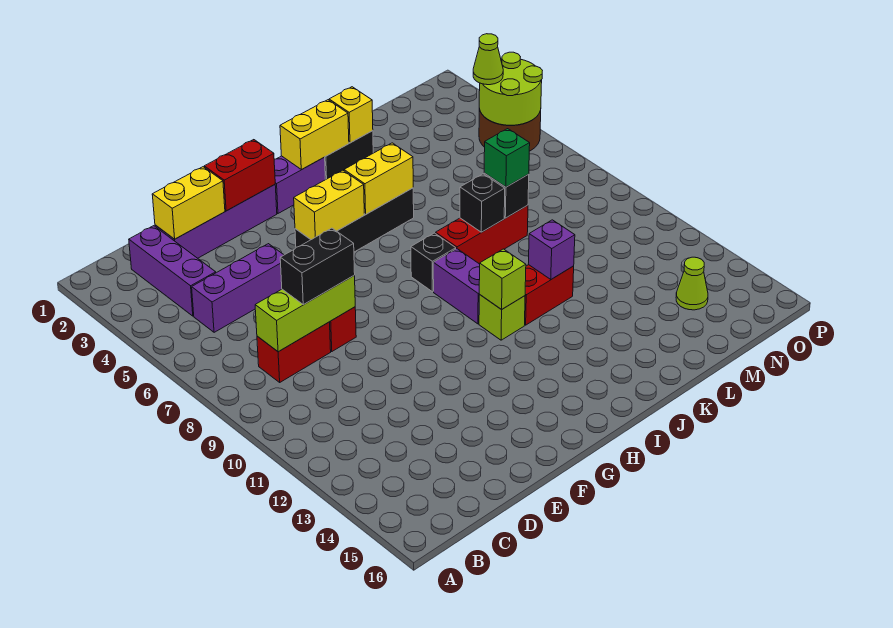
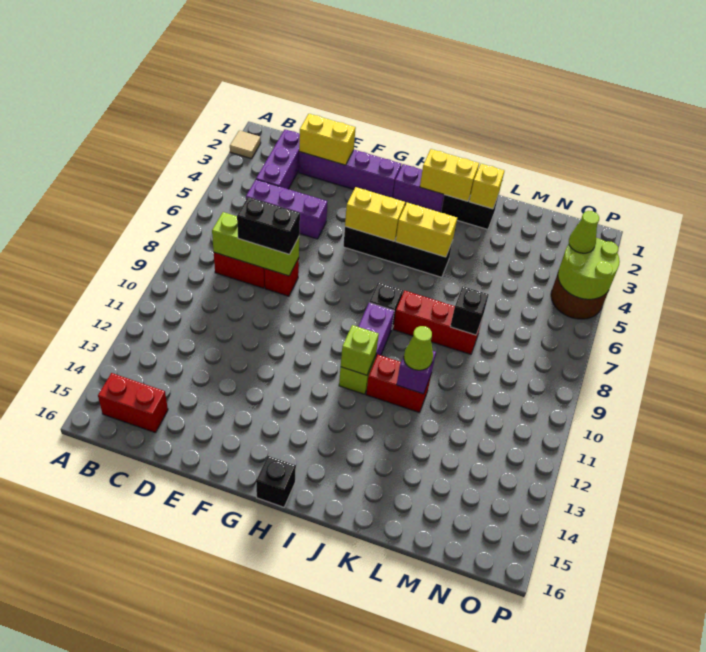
none -> tan tile A2 level 1
red brick F2:G2 level 2 -> red brick B15:C15 level 1
black brick K8 level 2 -> black brick H16 level 1
green brick L8 level 3 -> none
lime cone N14 level 1 -> lime cone K11 level 3

